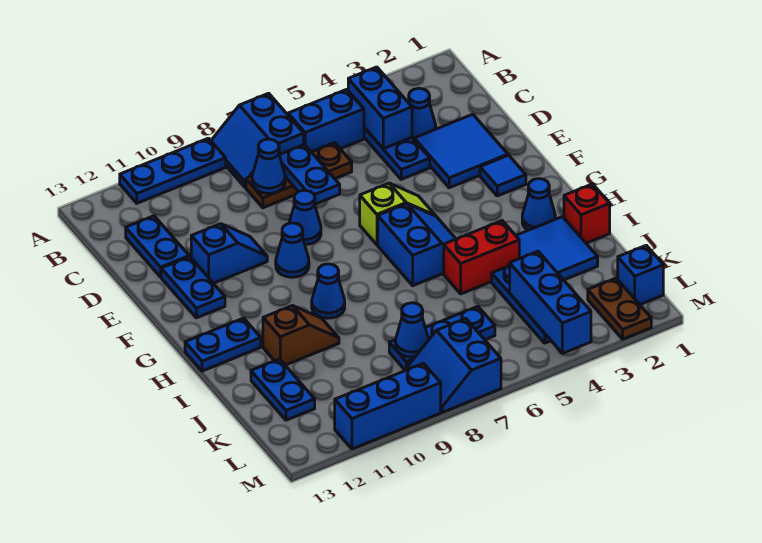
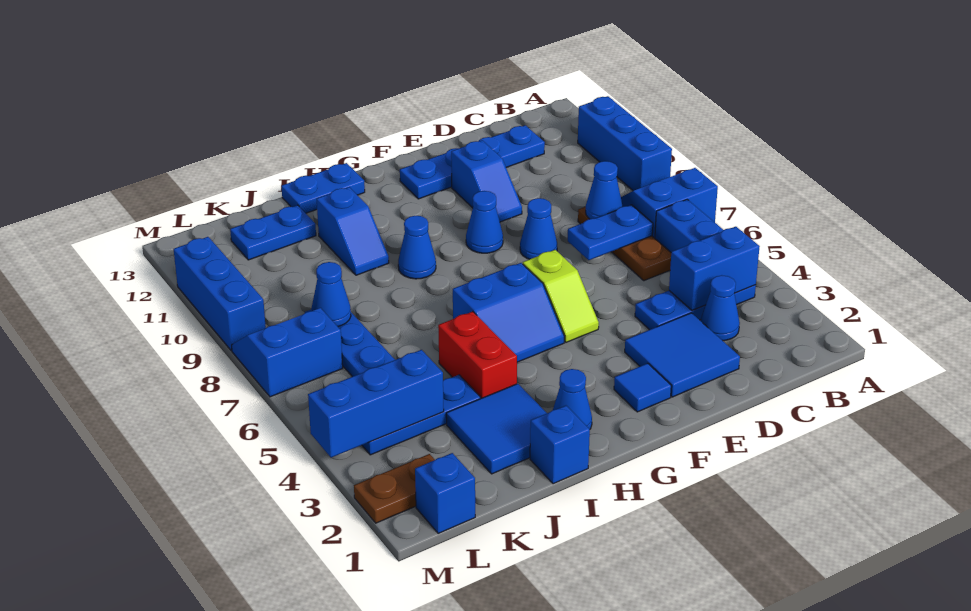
blue plate A9:A11 level 1 -> blue brick A9:A11 level 1
blue plate H12:H13 level 1 -> blue plate H13:I13 level 1
red brick I1 level 1 -> blue brick I1 level 1
brown slope I10:I11 level 1 top 11 -> blue slope I10:I11 level 1 top 11

